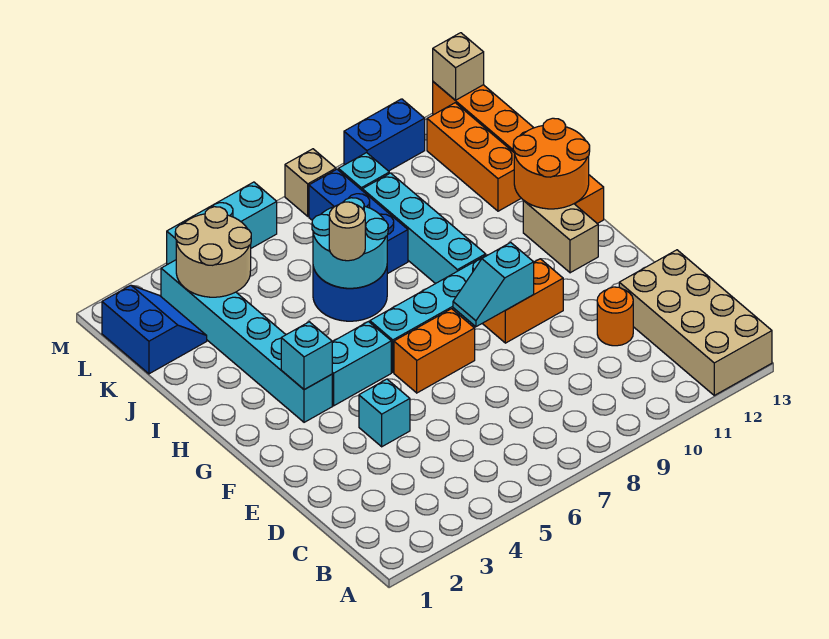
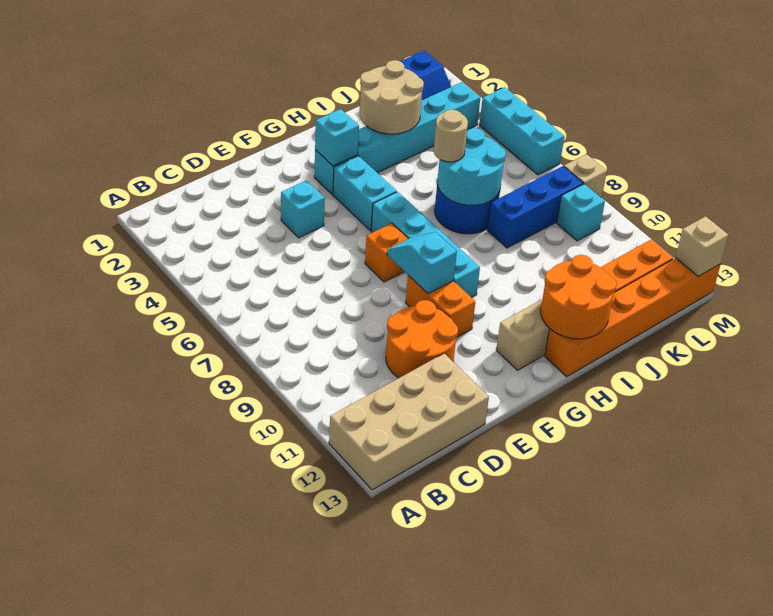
orange round brick D11 level 1 -> orange round brick D10:E11 level 1
orange brick F6:F7 level 1 -> orange brick F7 level 1
cyan brick H9:K9 level 1 -> none
tan round brick K3:L4 level 2 -> tan round brick I2:J3 level 2
blue brick M10:M11 level 1 -> none

